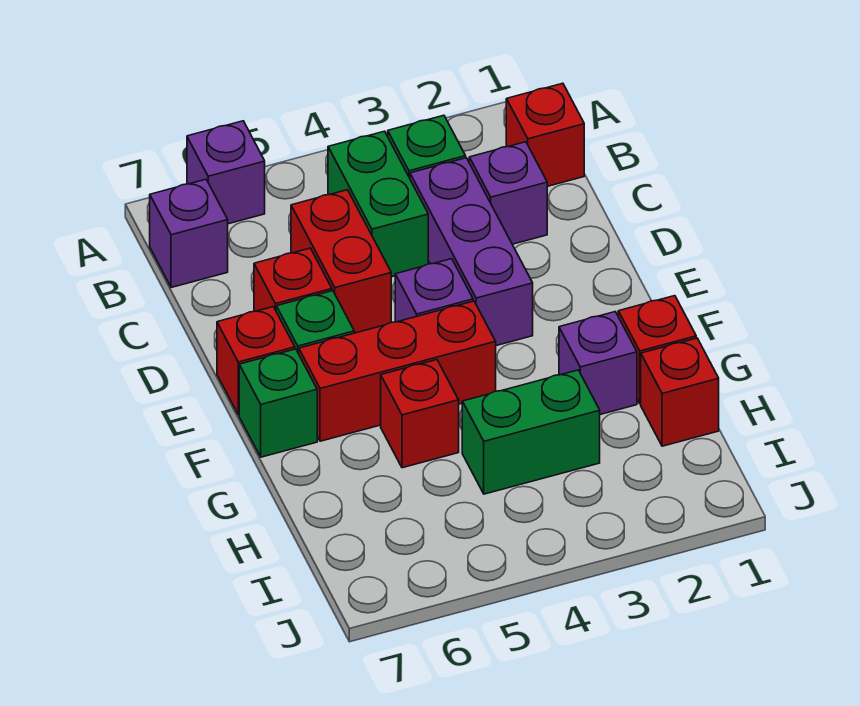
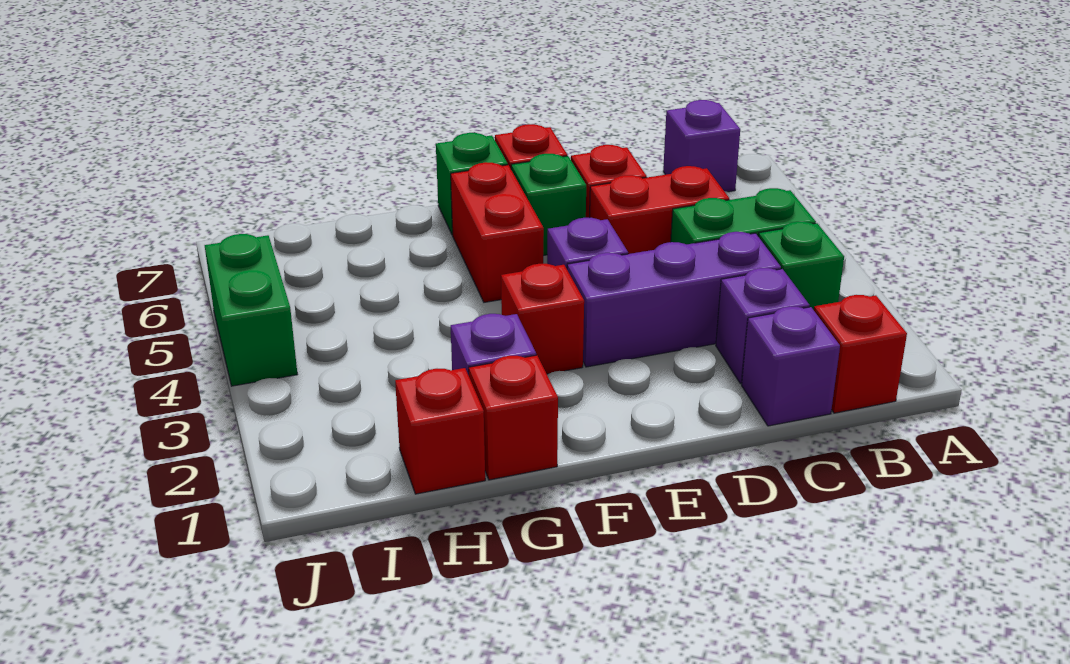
purple brick A6 level 1 -> purple brick C1 level 1
red brick F4:F6 level 1 -> red brick F5:F6 level 1
red brick G5 level 1 -> red brick F3 level 1
green brick H3:H4 level 1 -> green brick J4:J5 level 1

